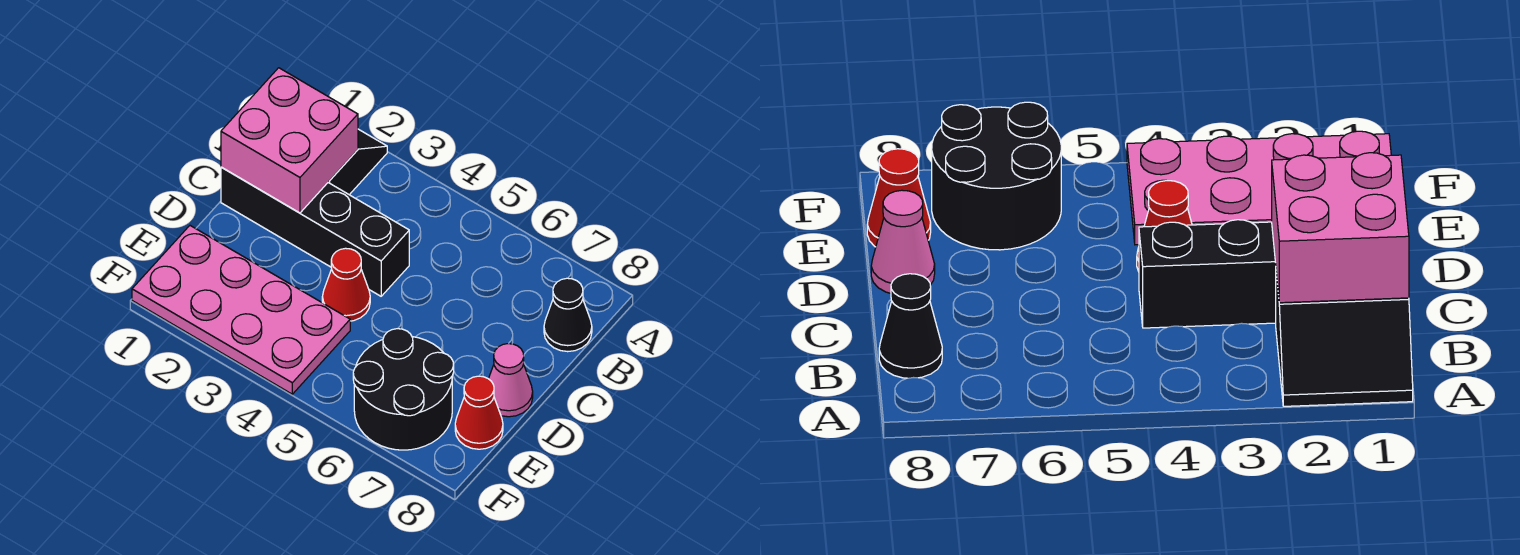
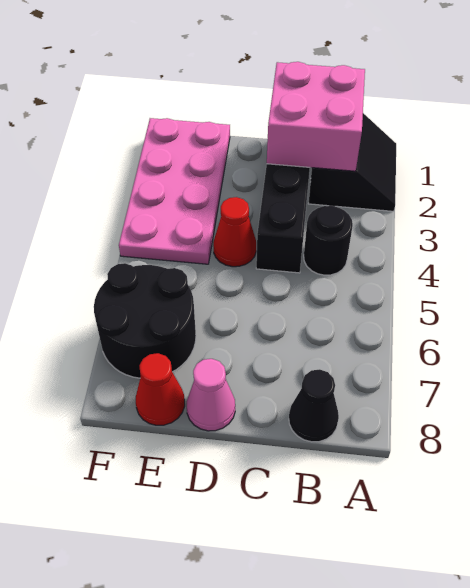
none -> black round brick B4 level 1

